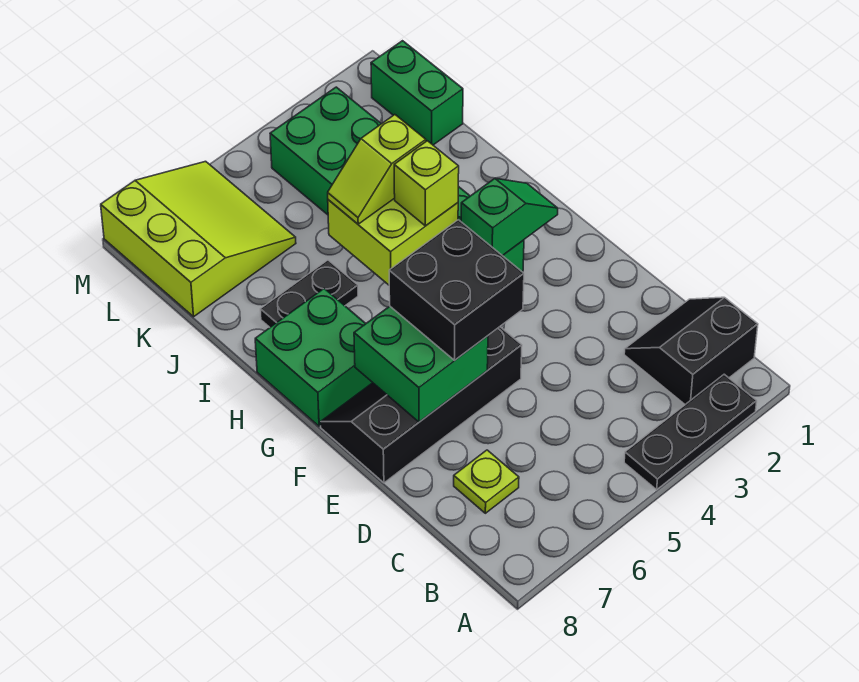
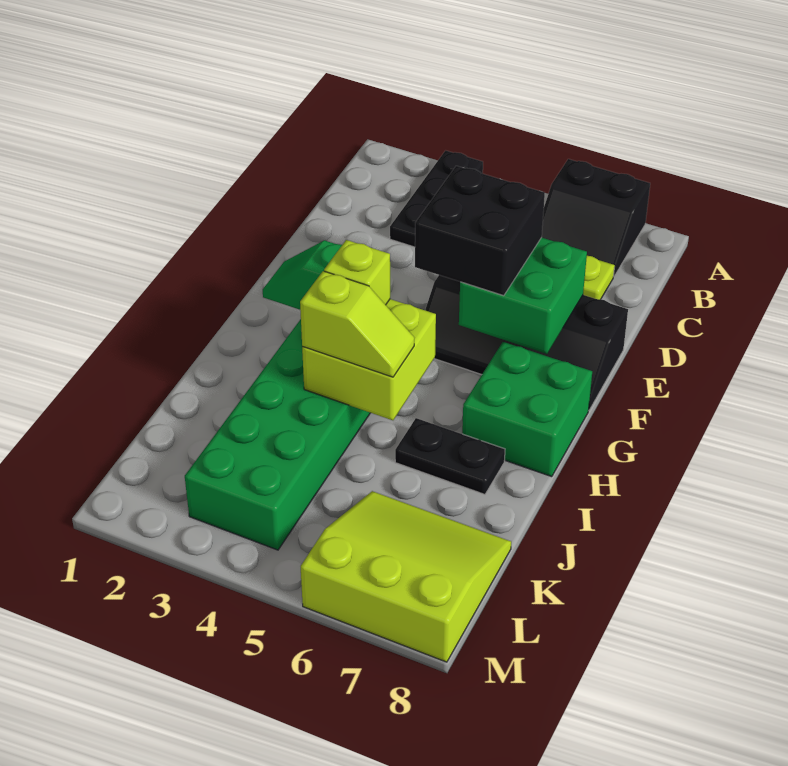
black plate A2:A4 level 1 -> black plate A3:C3 level 1
black slope B1:C2 level 1 top B -> black slope A6:B7 level 1 top A
green brick K1:L1 level 1 -> none
lime slope K6:M8 level 1 top 8 -> lime slope K6:M8 level 1 top M

